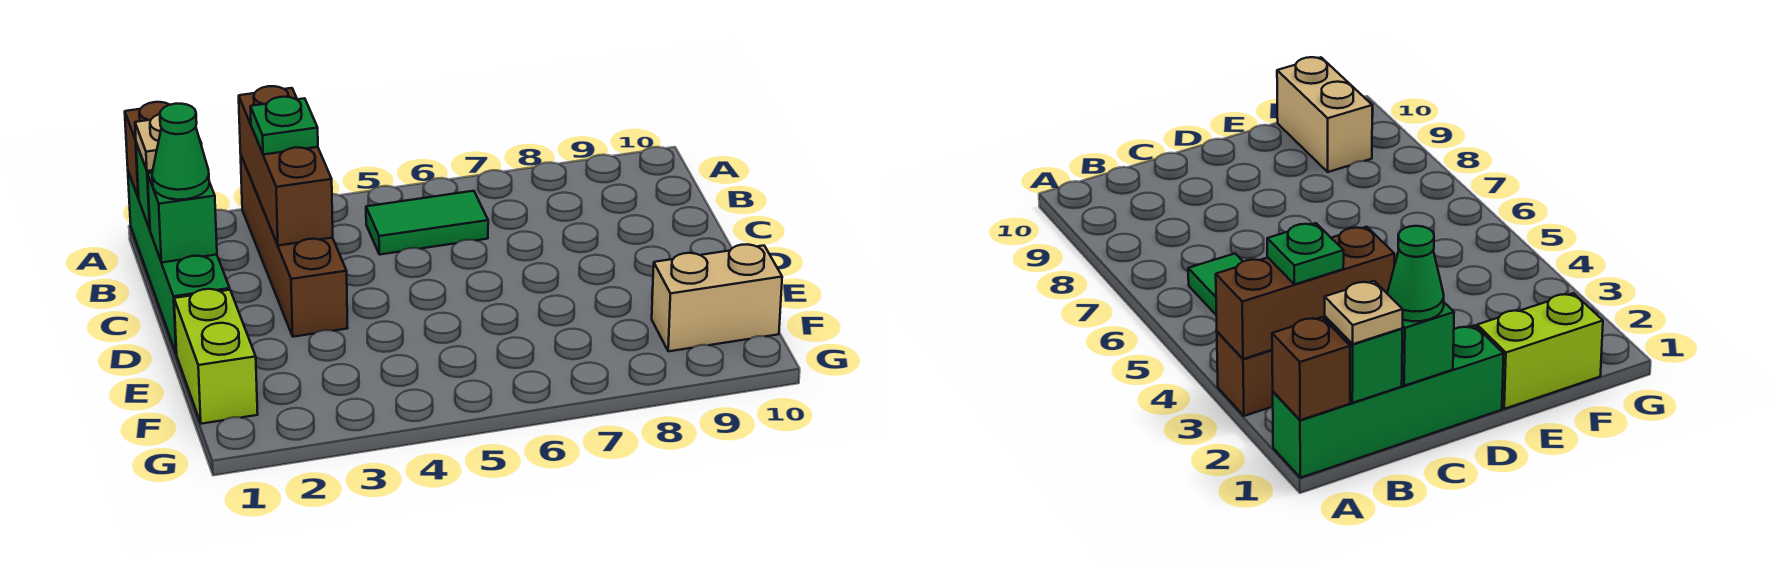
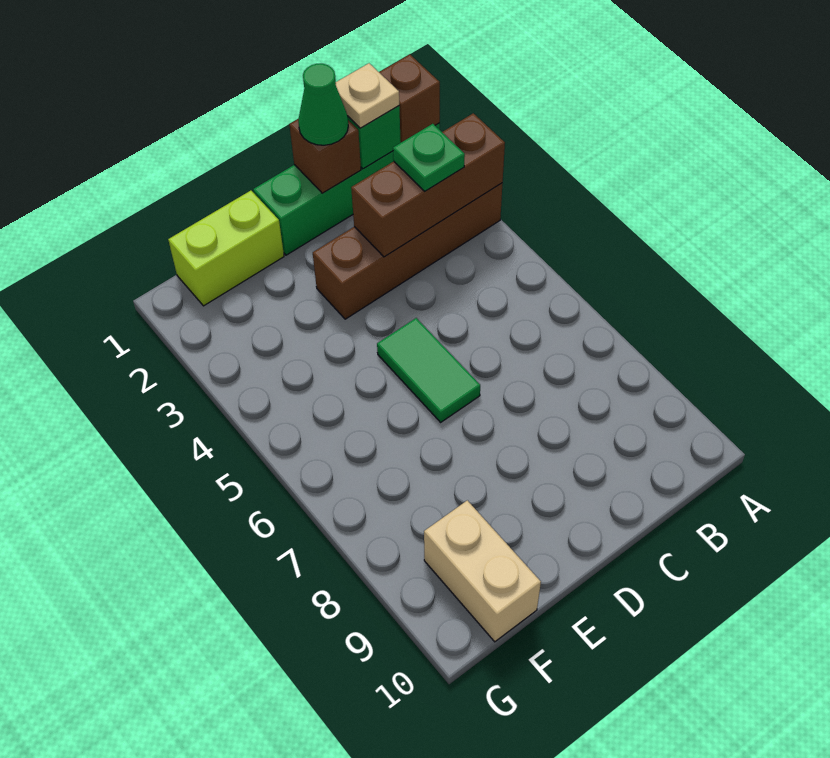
green tile B5:B6 level 1 -> green tile D5:D6 level 1
green brick C1 level 2 -> brown brick C1 level 2

